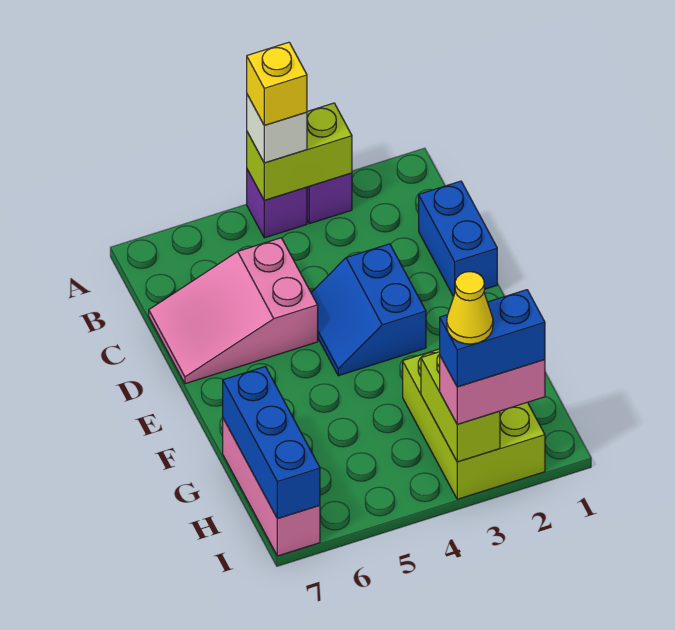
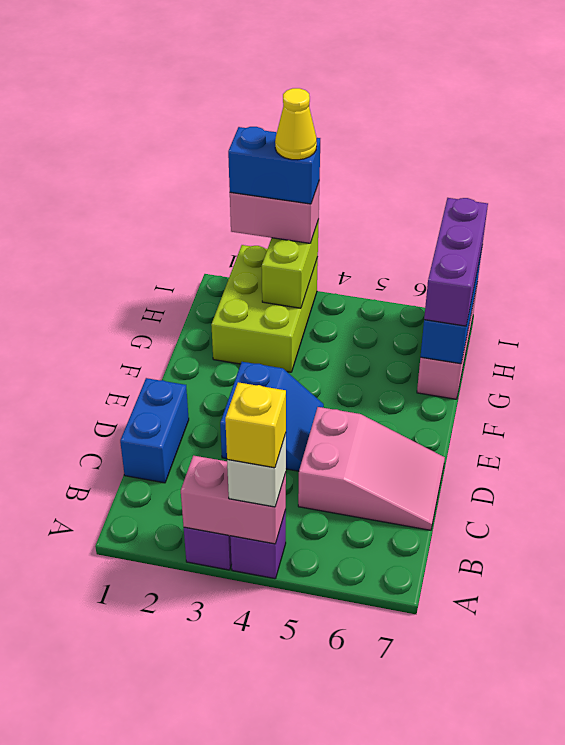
lime brick A3:A4 level 2 -> pink brick A3:A4 level 2
none -> purple brick G7:I7 level 3

